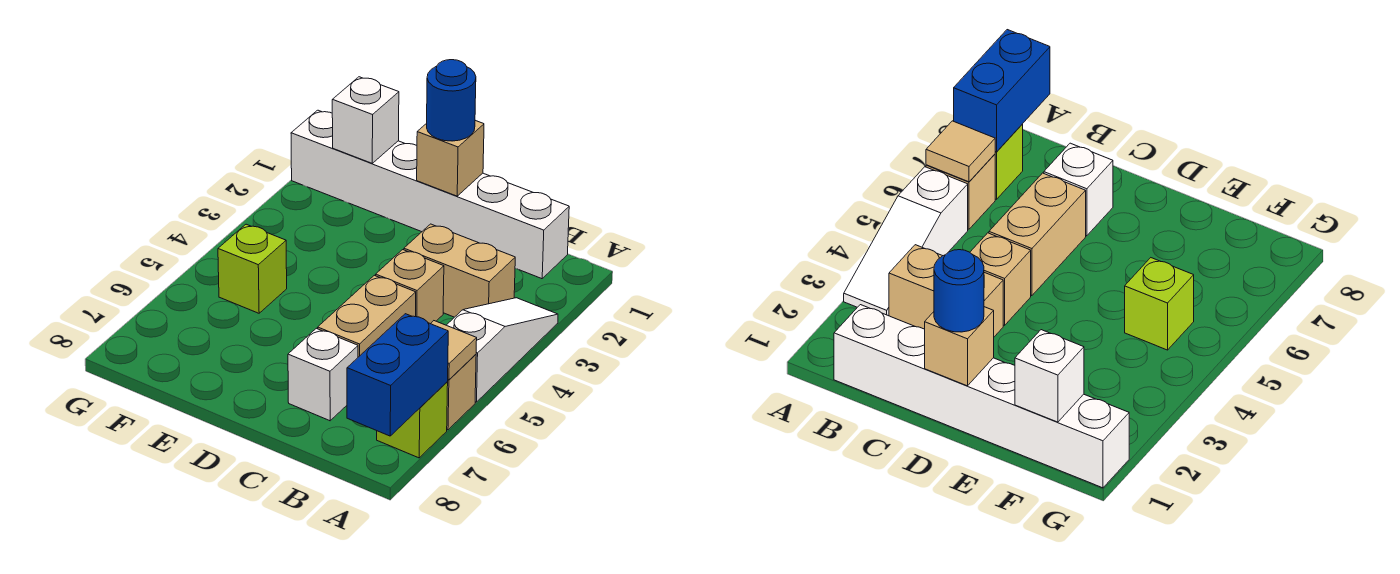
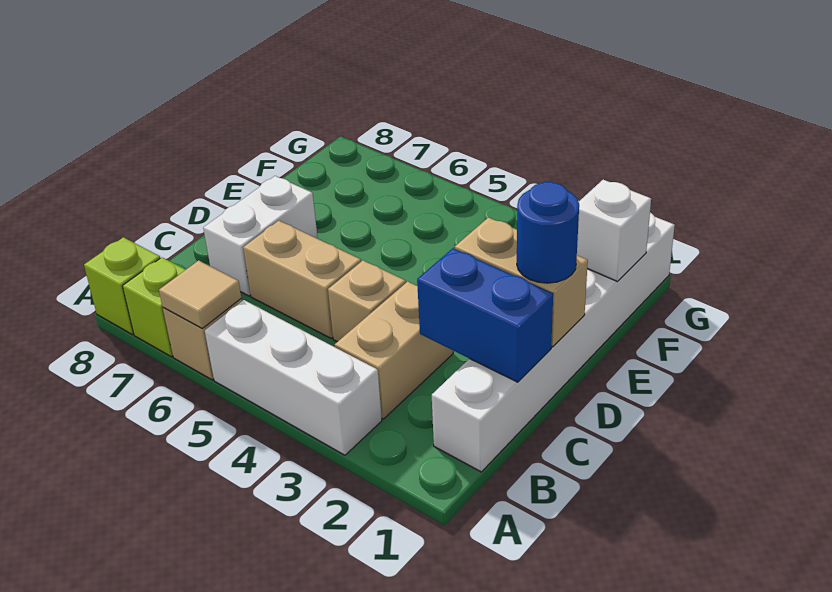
white slope A3:A5 level 1 top 5 -> white brick A3:A5 level 1
blue brick A7:A8 level 2 -> blue brick C1:C2 level 2
white brick C7 level 1 -> white brick C7:D7 level 1
tan brick D1 level 2 -> tan brick D1:D2 level 2
lime brick F5 level 1 -> lime brick A8 level 1

